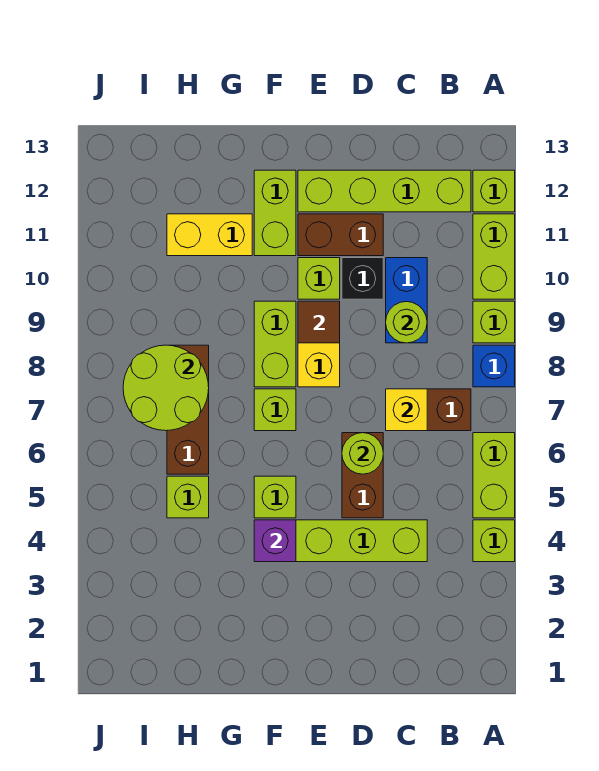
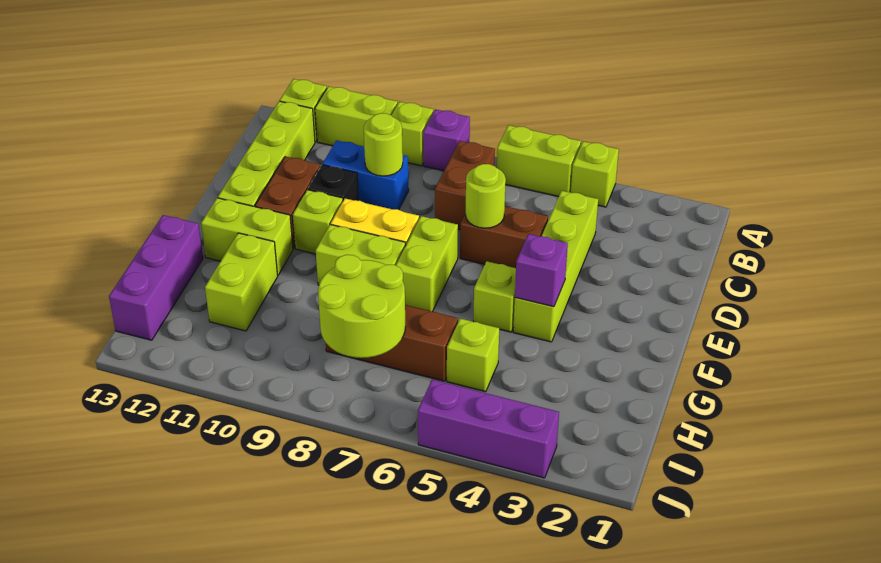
blue brick A8 level 1 -> purple brick A8 level 1
yellow brick C7 level 2 -> none
brown tile E9 level 2 -> none
lime brick F7 level 1 -> lime brick E7:F7 level 1
yellow brick G11:H11 level 1 -> lime brick G11:H11 level 1
none -> purple brick G13:I13 level 1
none -> purple brick J3:J5 level 1

